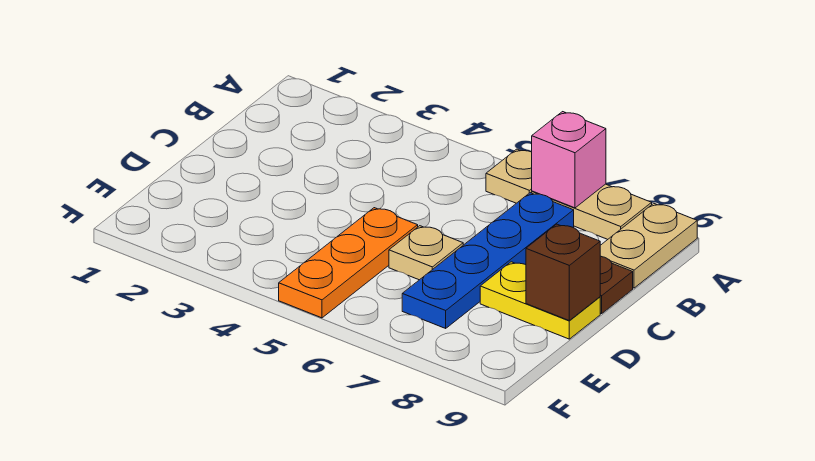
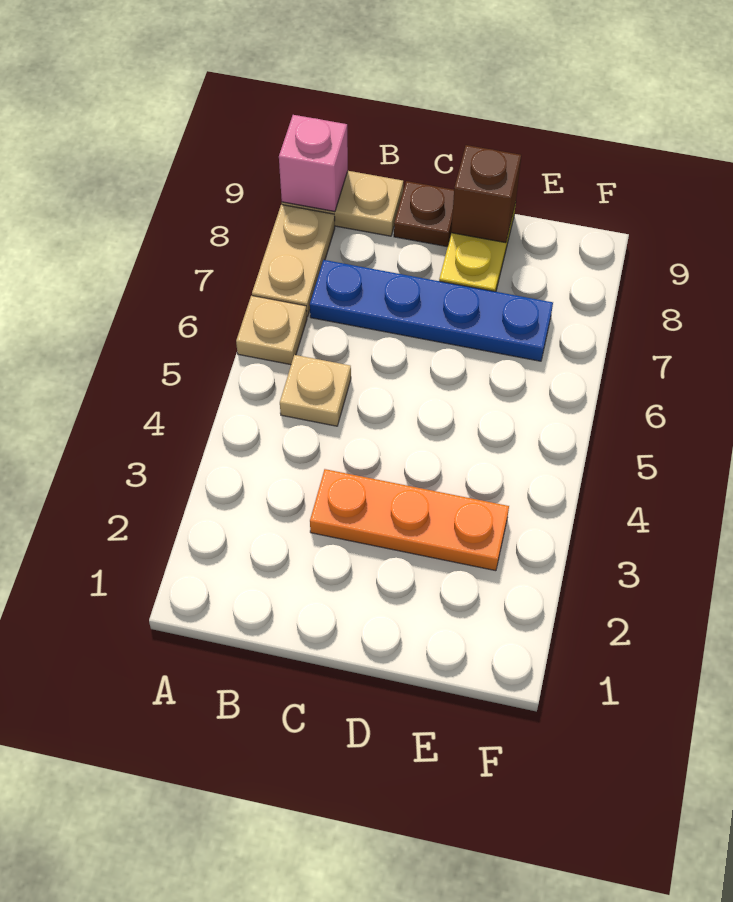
pink brick A7 level 2 -> pink brick A9 level 2
orange plate D5:F5 level 1 -> orange plate C3:E3 level 1
tan plate D6 level 1 -> tan plate B5 level 1

